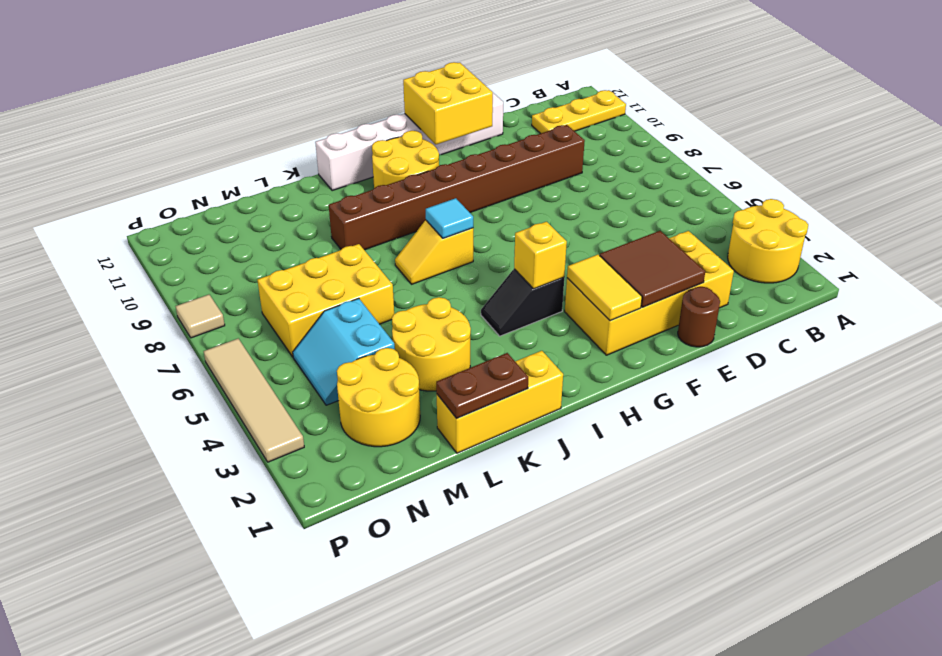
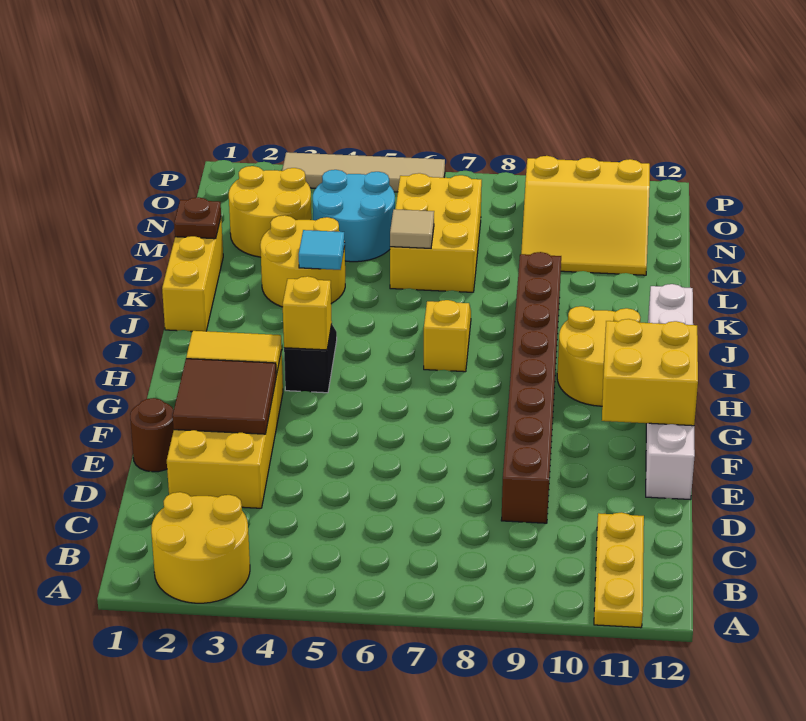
cyan tile I7 level 2 -> cyan tile K4 level 2
brown plate K1:L1 level 2 -> brown plate L1 level 2
cyan slope M4:N5 level 1 top M -> cyan round brick M4:N5 level 1
none -> yellow slope M9:O11 level 1 top O
tan tile P8 level 1 -> tan tile L6 level 2

